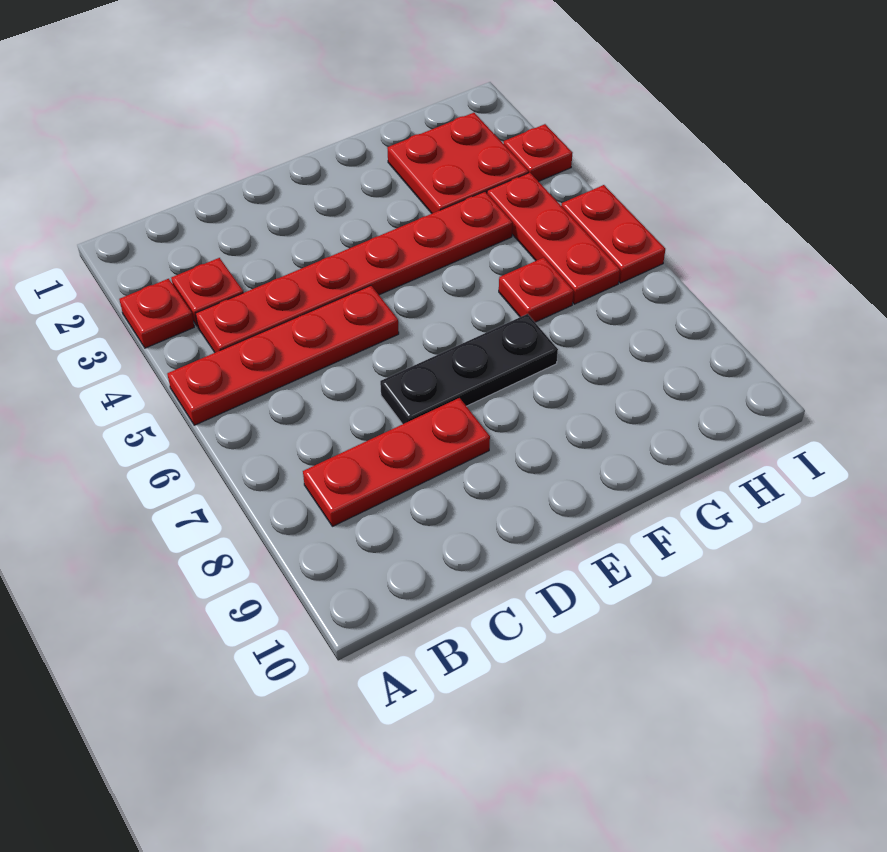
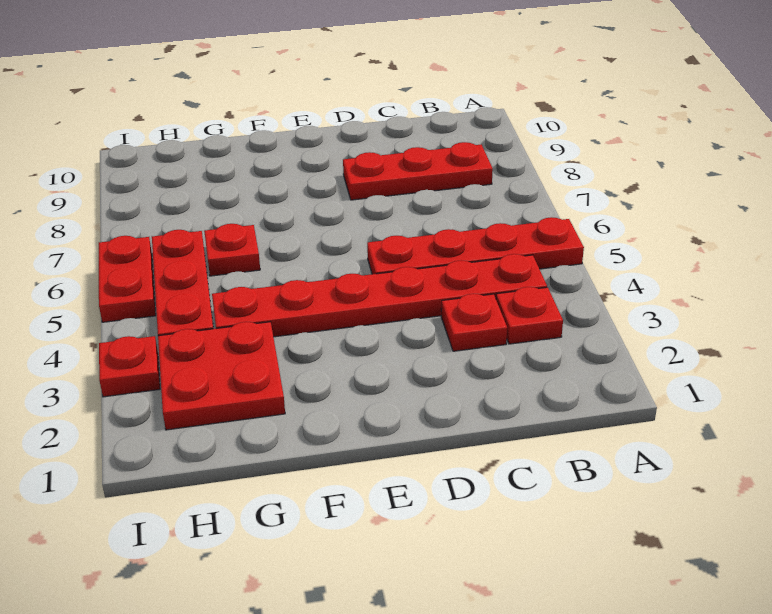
red plate A3 level 1 -> red plate C3 level 1
black plate D7:F7 level 1 -> none

